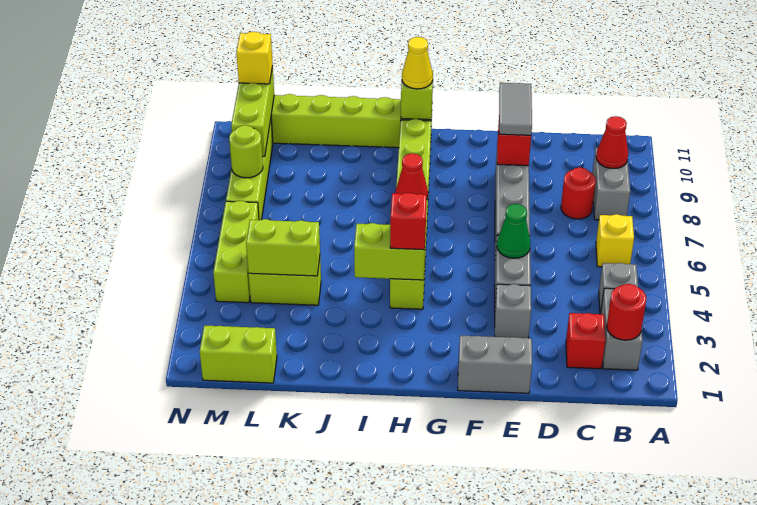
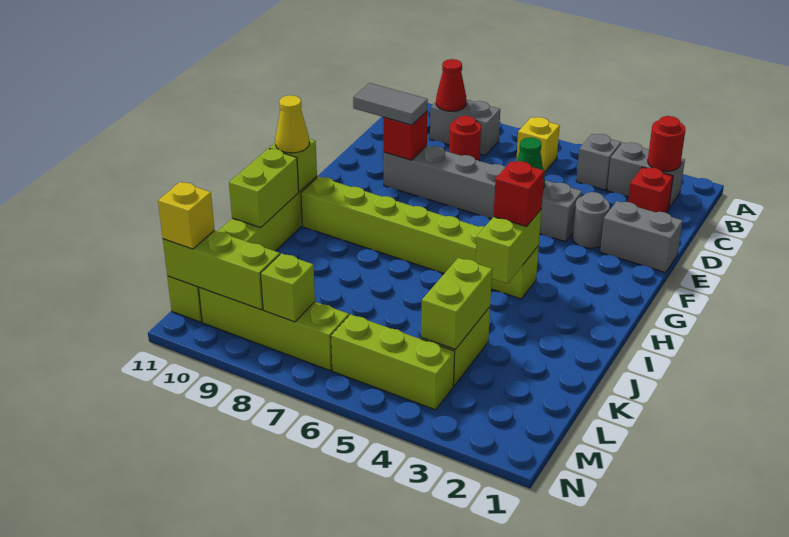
grey brick E1:F1 level 1 -> grey brick E1:E2 level 1
grey brick E3 level 1 -> grey round brick E3 level 1
red cone H7 level 2 -> none
lime brick L1:M1 level 1 -> lime brick I11:J11 level 2
lime round brick M8 level 2 -> lime brick M8 level 2

